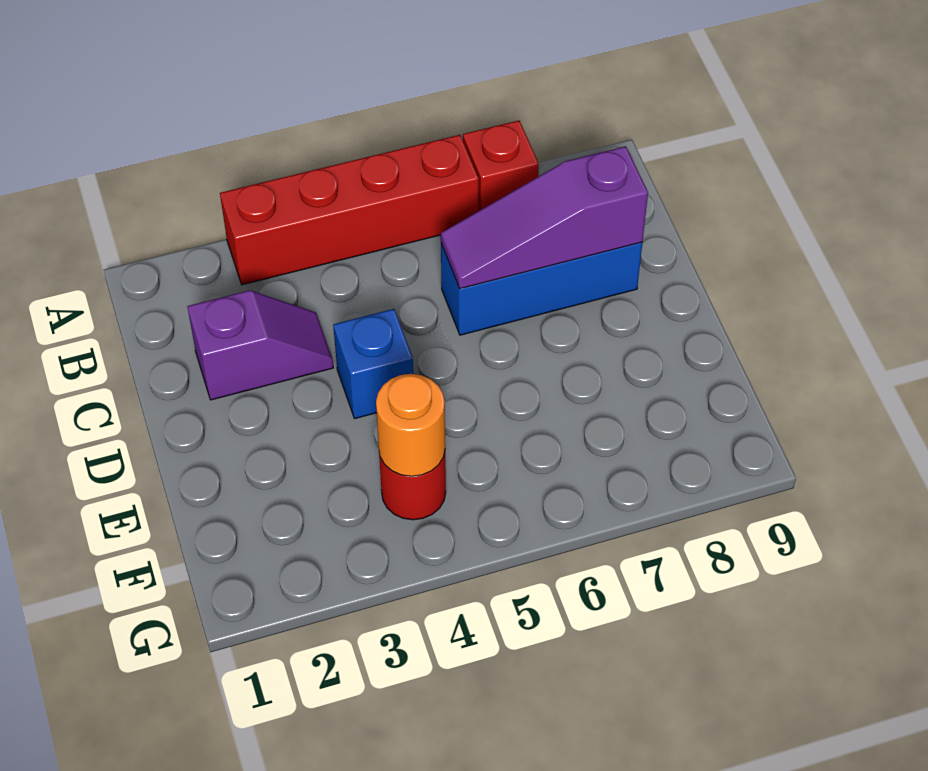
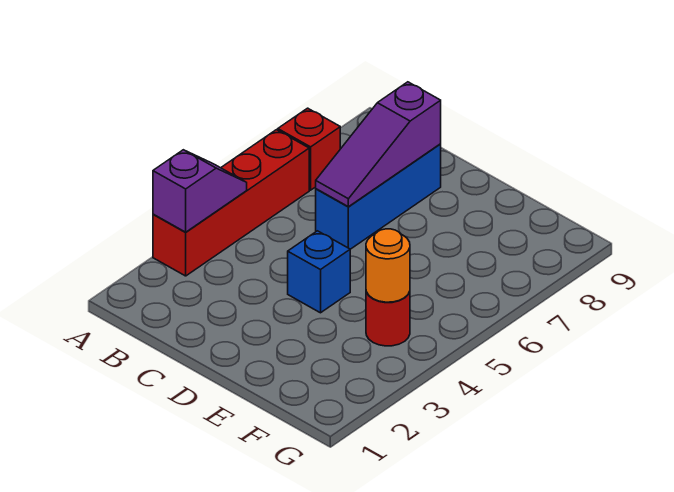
purple slope C2:C3 level 1 top 2 -> purple slope A3:A4 level 2 top 3

